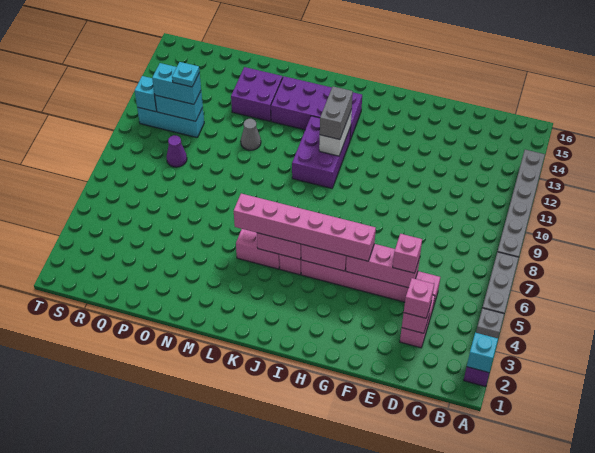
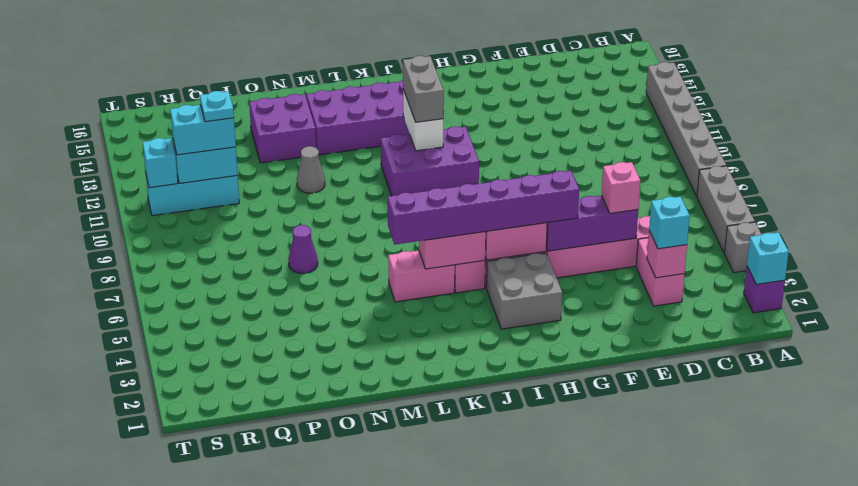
pink brick D3 level 3 -> cyan brick D3 level 3
pink brick E5:G5 level 2 -> purple brick E5:G5 level 2
pink brick G5:L5 level 3 -> purple brick G5:L5 level 3
none -> grey brick H3:I4 level 1
purple brick J10:K12 level 1 -> purple brick I10:K11 level 1
purple cone Q9 level 1 -> purple cone O7 level 1

